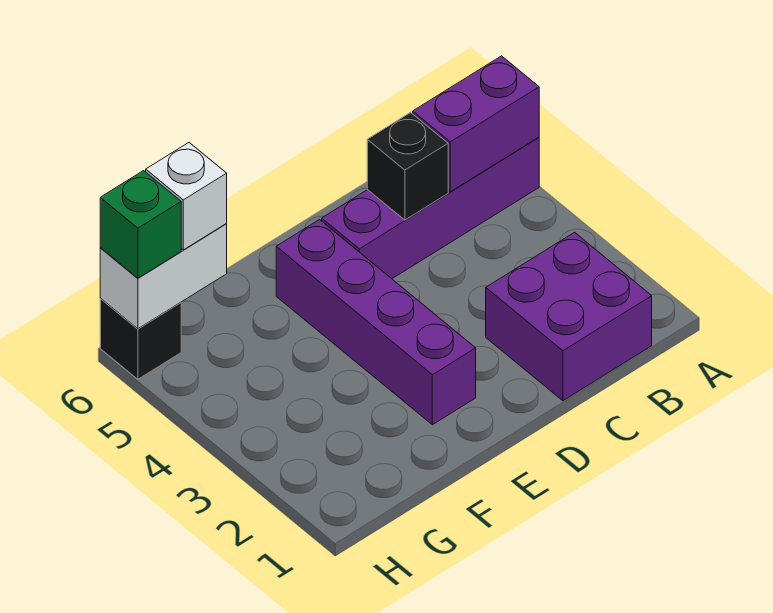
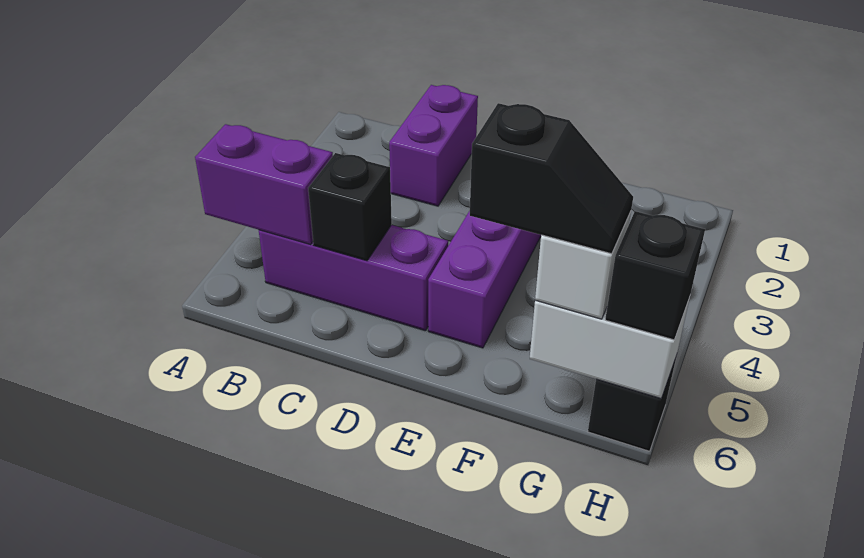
purple brick A5:D5 level 1 -> purple brick B5:D5 level 1
purple brick B1:C2 level 1 -> purple brick C1:C2 level 1
none -> black slope F6:G6 level 4 top F
green brick H6 level 3 -> black brick H6 level 3

